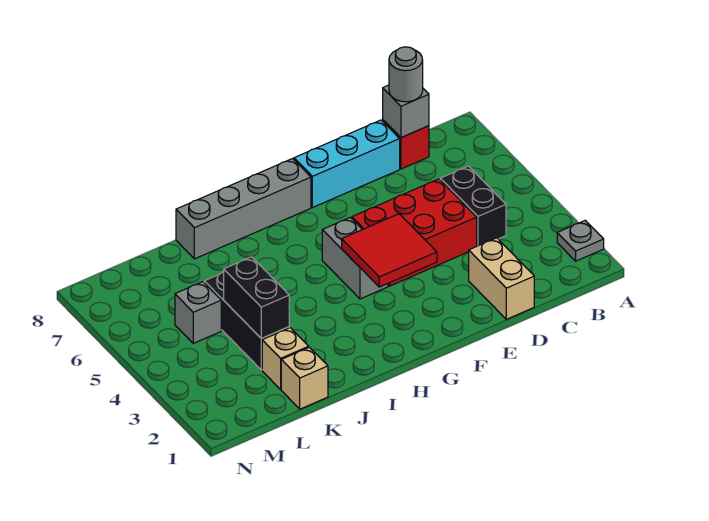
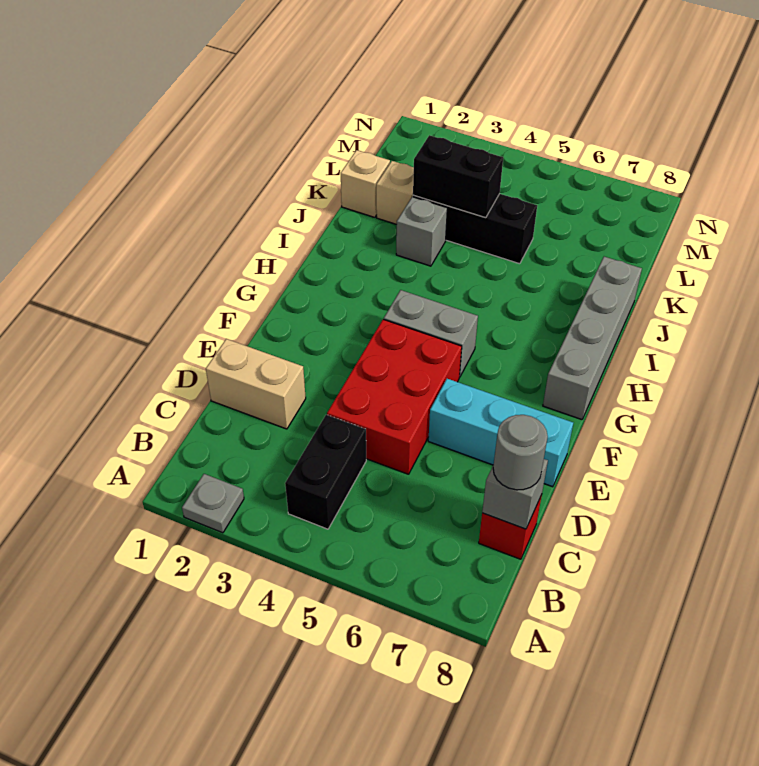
black brick C4:C5 level 1 -> black brick B4:C4 level 1
cyan brick D8:F8 level 1 -> cyan brick E6:E8 level 1
red tile F3:G4 level 2 -> none
grey brick L5 level 1 -> grey brick J3 level 1

